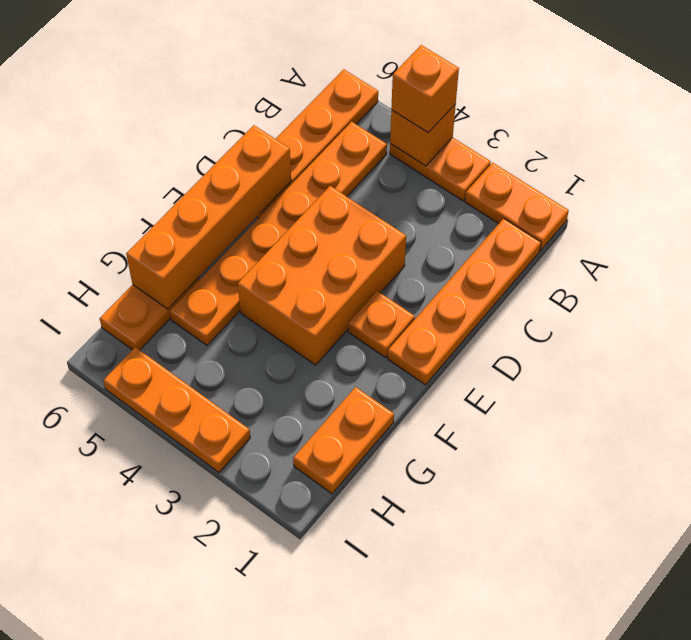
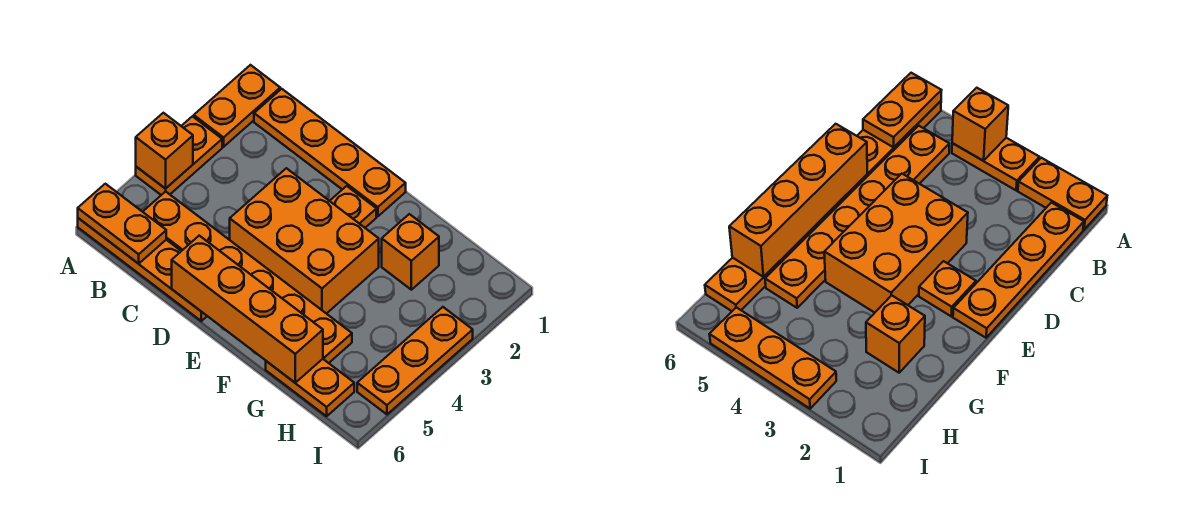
orange brick A4 level 3 -> orange brick G2 level 1
orange plate G1:H1 level 1 -> orange plate A6:B6 level 2

